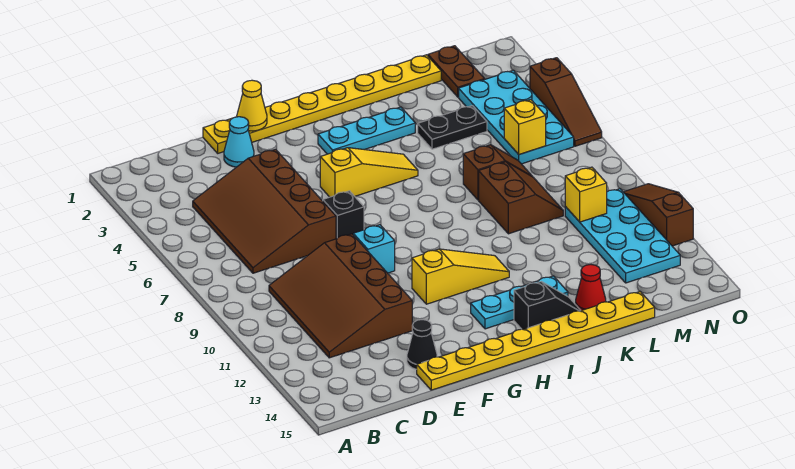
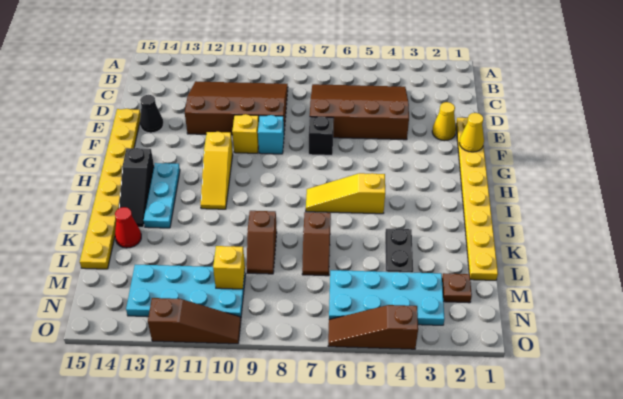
cyan cone E2 level 1 -> yellow cone E2 level 1
yellow slope G5:I5 level 1 top G -> yellow slope I5:I7 level 1 top 5
cyan plate H3:J3 level 1 -> none
black slope I14:J14 level 1 top I -> black slope H14:J14 level 1 top H
brown slope K8:L9 level 1 top K -> brown slope K9:L9 level 1 top K
brown plate M1:M2 level 1 -> brown plate M2 level 1
yellow brick M6 level 2 -> yellow brick F10 level 1

